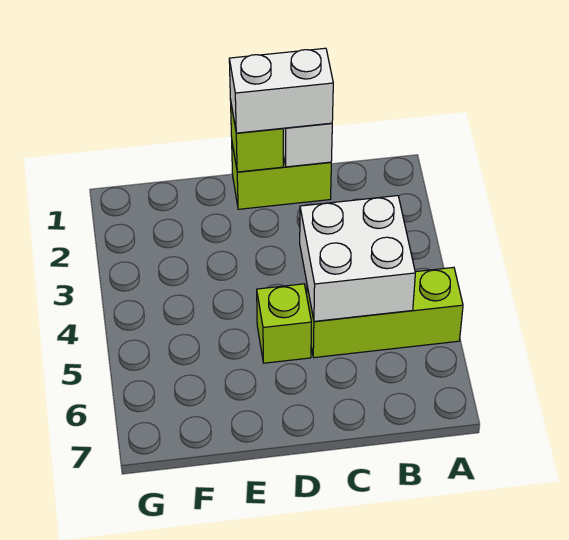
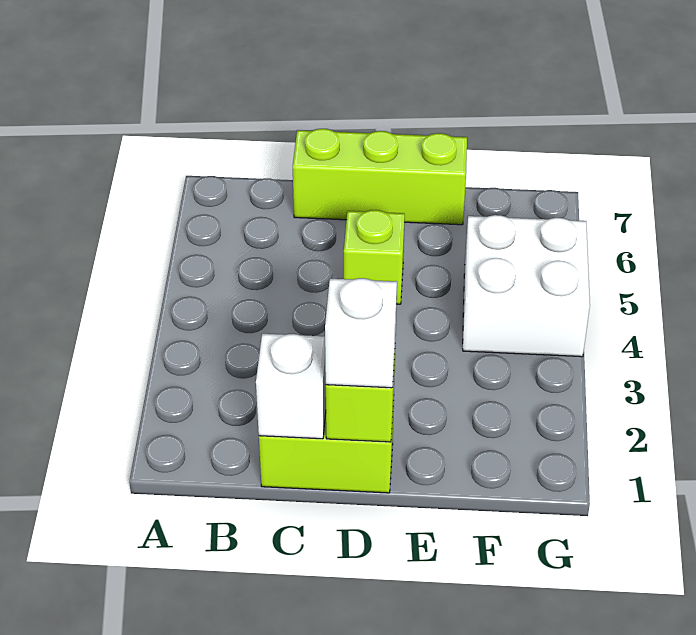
lime brick A5:C5 level 1 -> lime brick C7:E7 level 1
white brick B4:C5 level 2 -> white brick F4:G5 level 1
white brick C1:D1 level 3 -> white brick D1 level 3

